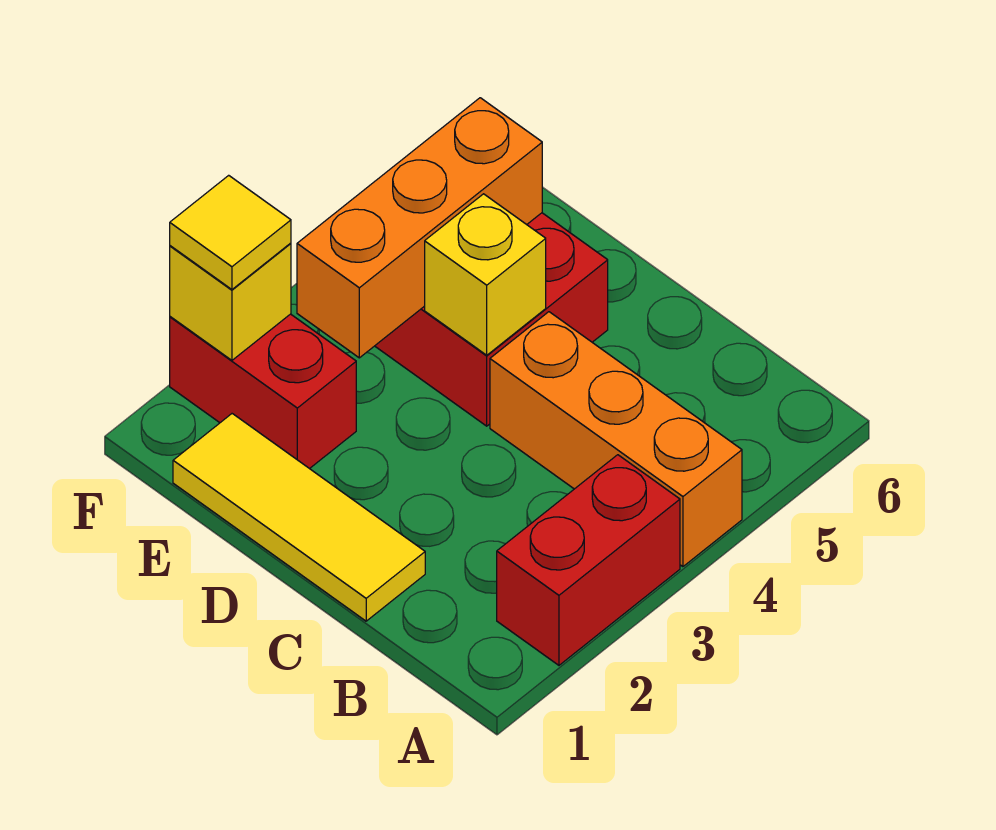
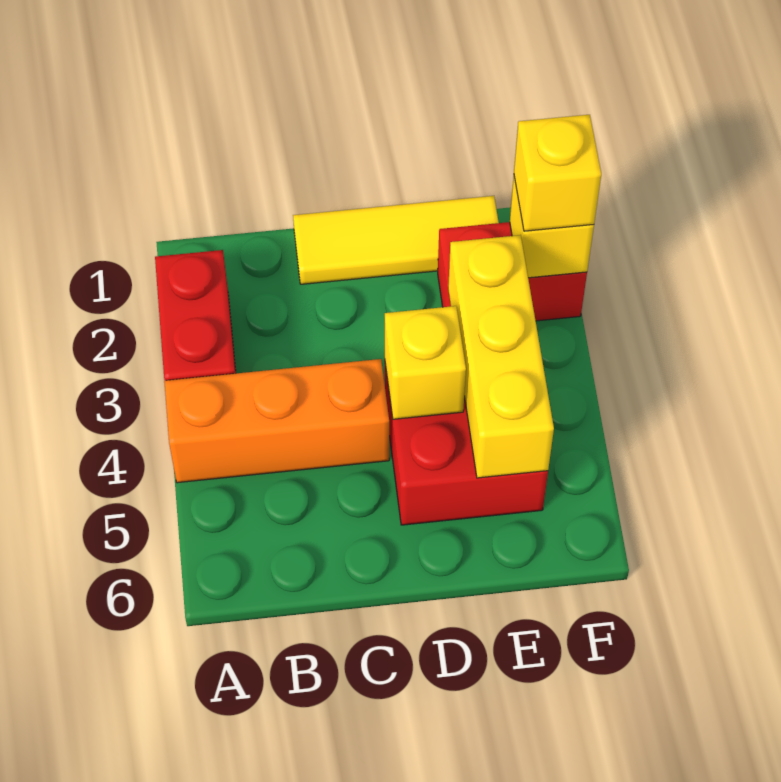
orange brick E3:E5 level 2 -> yellow brick E3:E5 level 2
yellow tile F2 level 3 -> yellow brick F2 level 3

